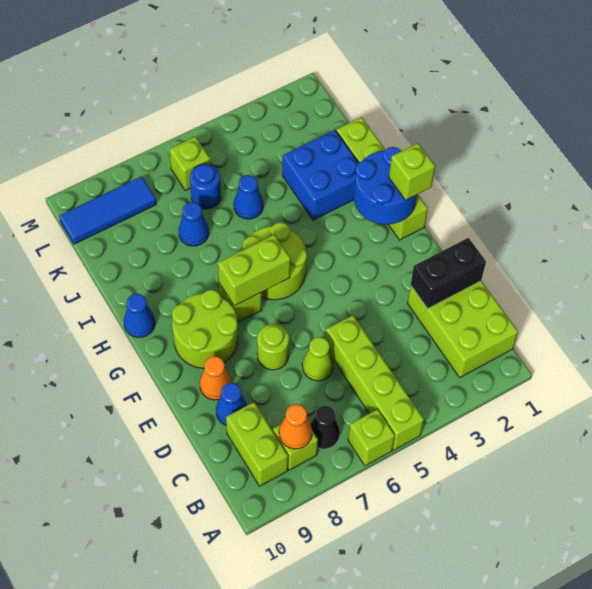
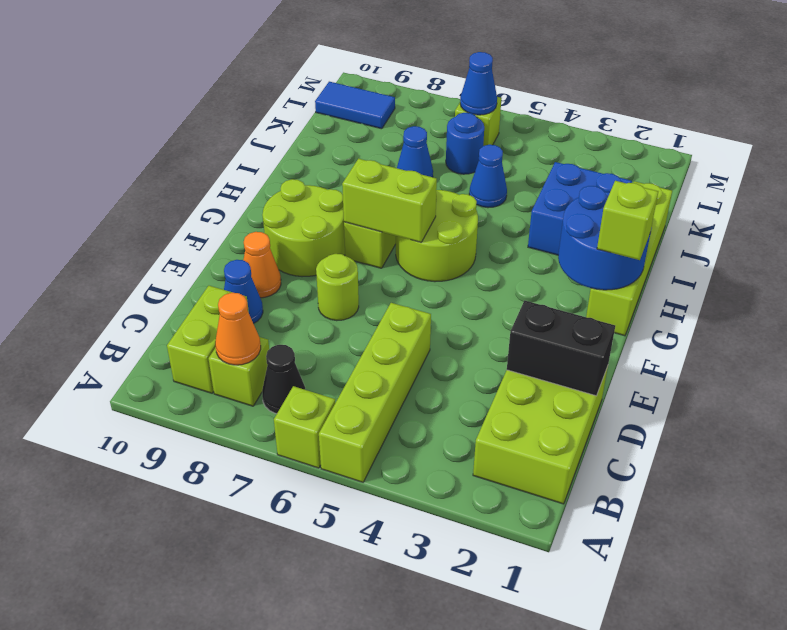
lime cone D6 level 1 -> none
blue cone H10 level 1 -> blue cone L6 level 2
blue tile L8:L10 level 1 -> blue tile L9:L10 level 1

